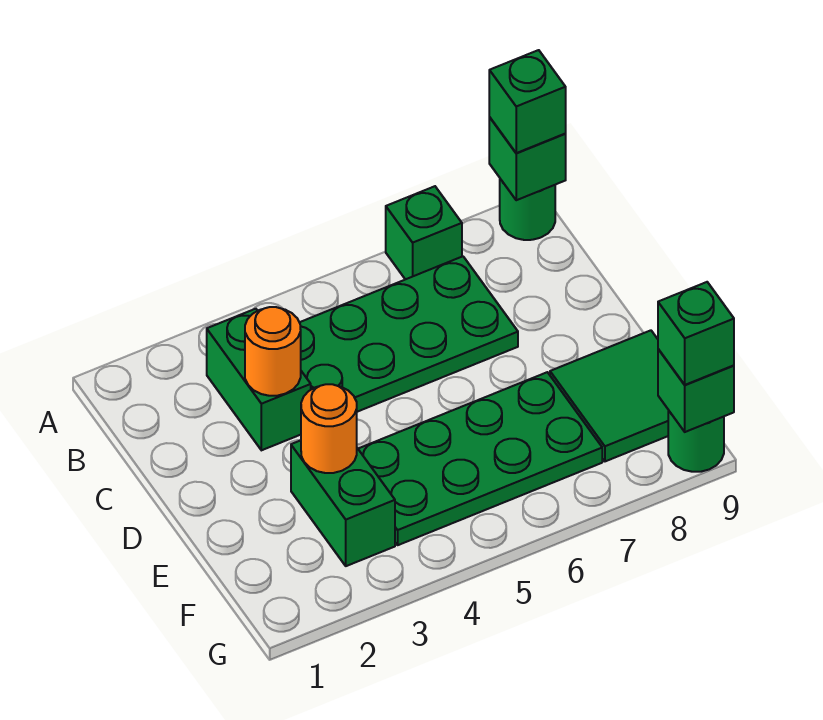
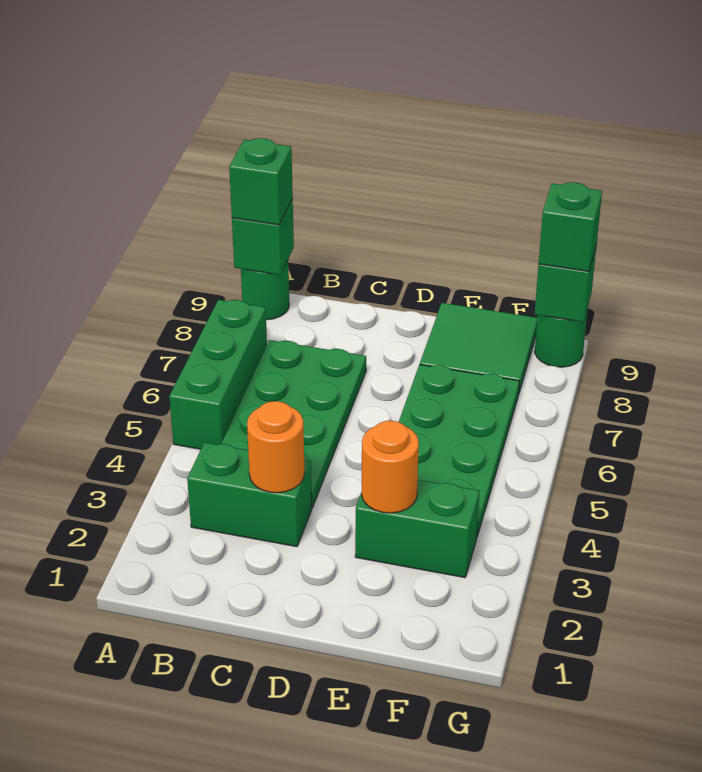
green brick A7 level 1 -> green brick A5:A7 level 1

